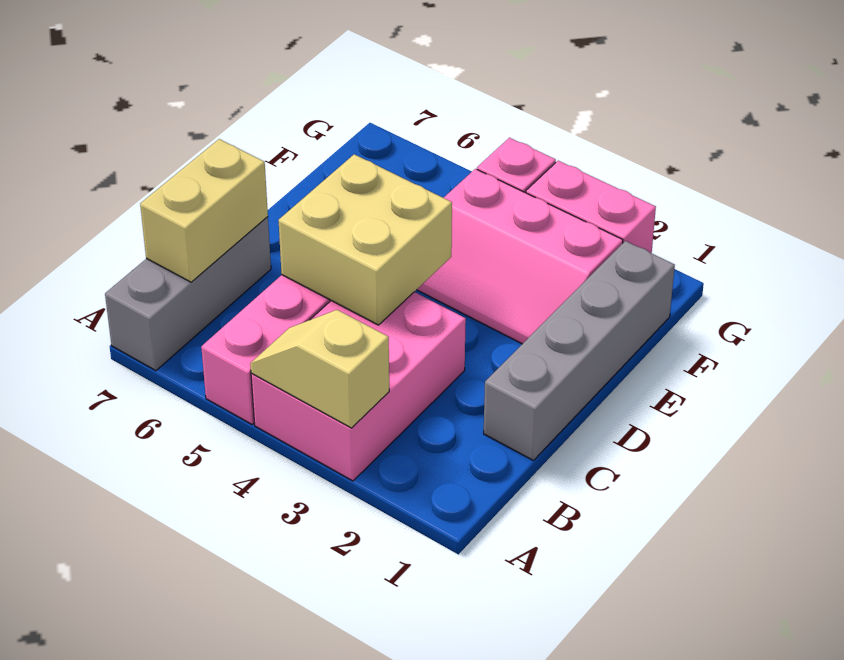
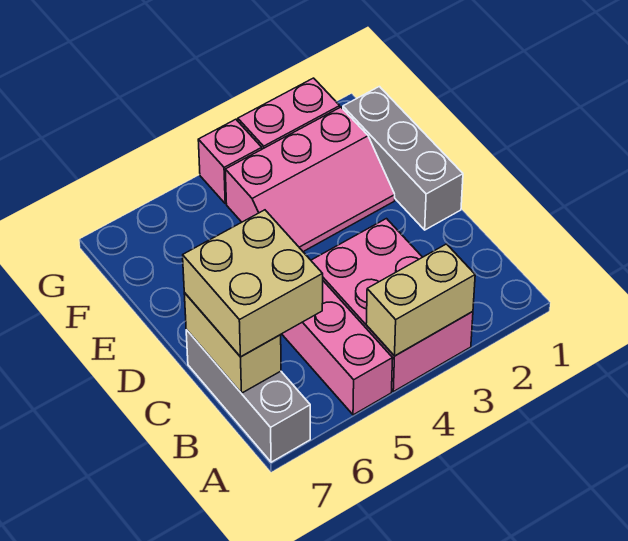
tan slope A3:A4 level 2 top 3 -> tan brick A3:A4 level 2
grey brick C1:F1 level 1 -> grey brick D1:F1 level 1
tan brick C4:D5 level 2 -> tan brick B6:C7 level 3

